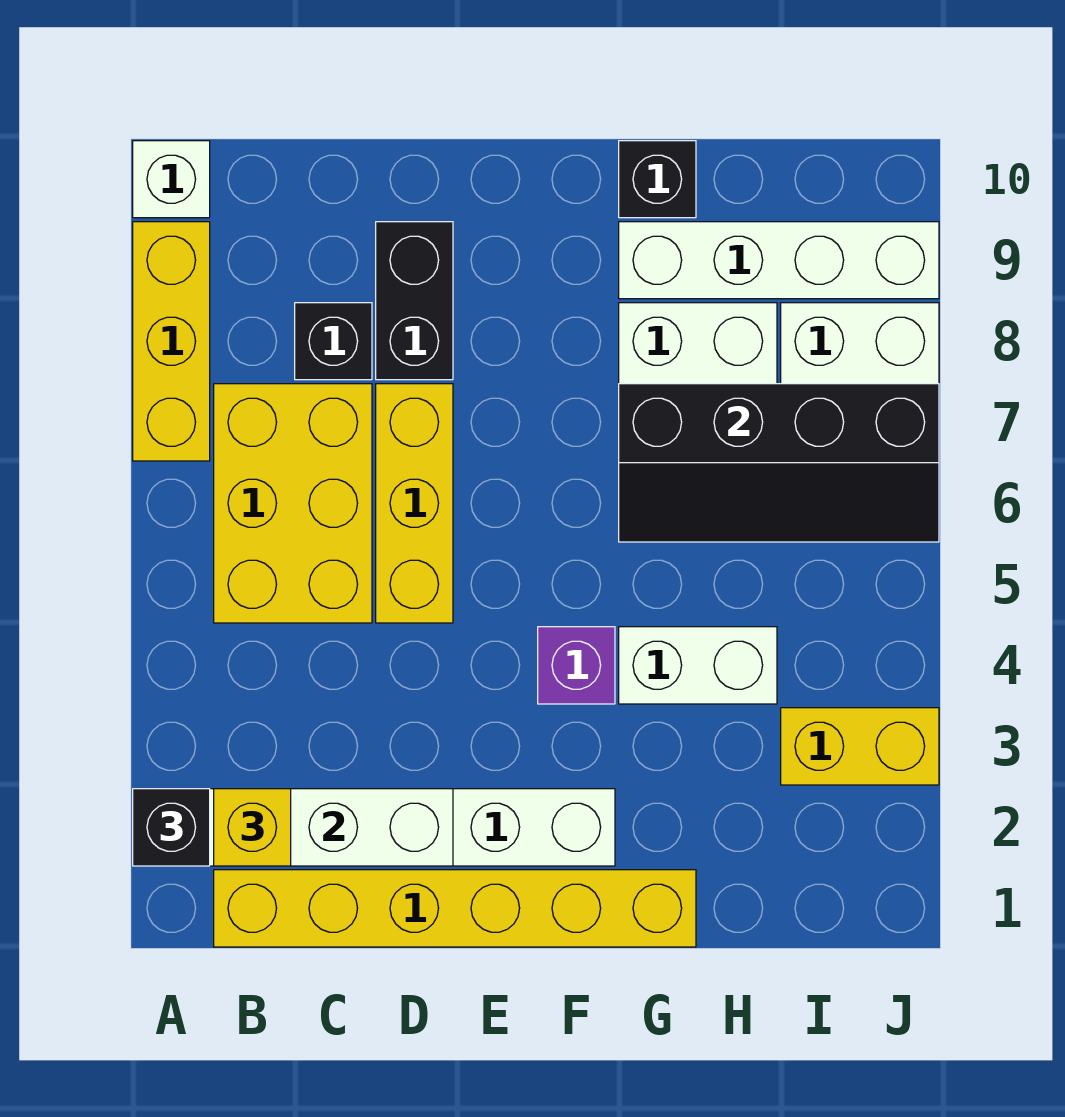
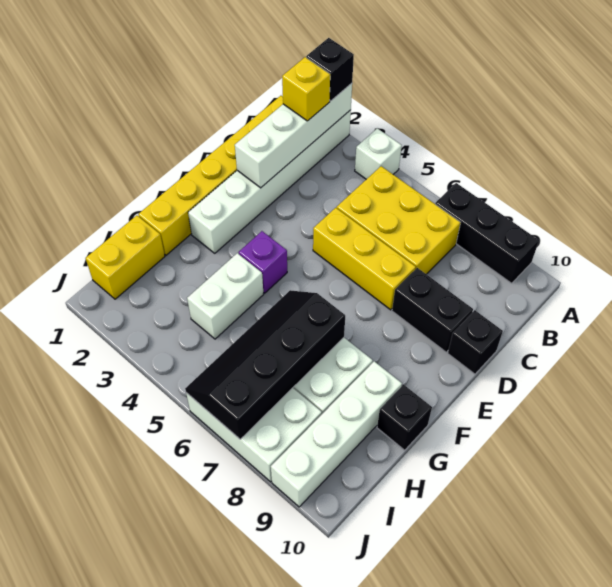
yellow brick A7:A9 level 1 -> black brick A7:A9 level 1
white brick A10 level 1 -> white brick A4 level 1
black brick C8 level 1 -> black brick D10 level 1
yellow brick I3:J3 level 1 -> yellow brick H1:I1 level 1

